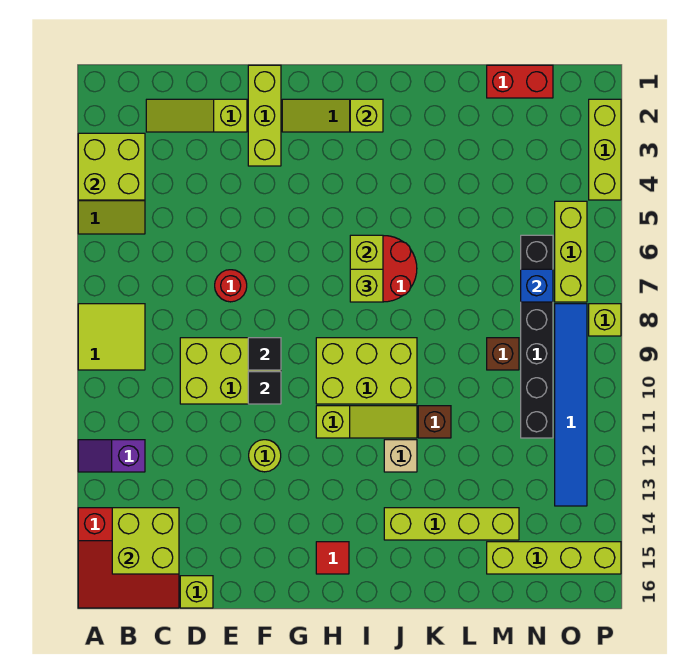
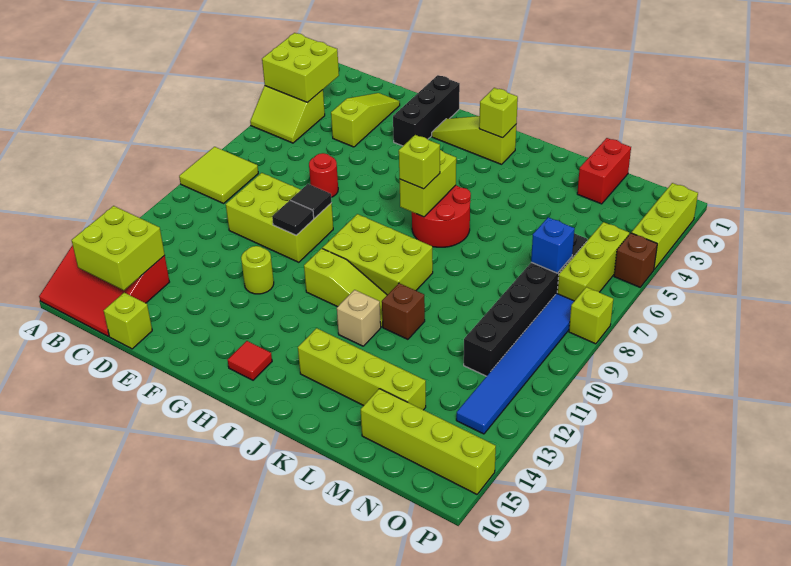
purple slope A12:B12 level 1 top B -> none
lime slope C2:E2 level 1 top E -> lime slope D2:D4 level 1 top 4
lime brick F1:F3 level 1 -> black brick F1:F3 level 1
red brick M1:N1 level 1 -> red brick M1:M2 level 1
brown brick M9 level 1 -> brown brick P5 level 1

